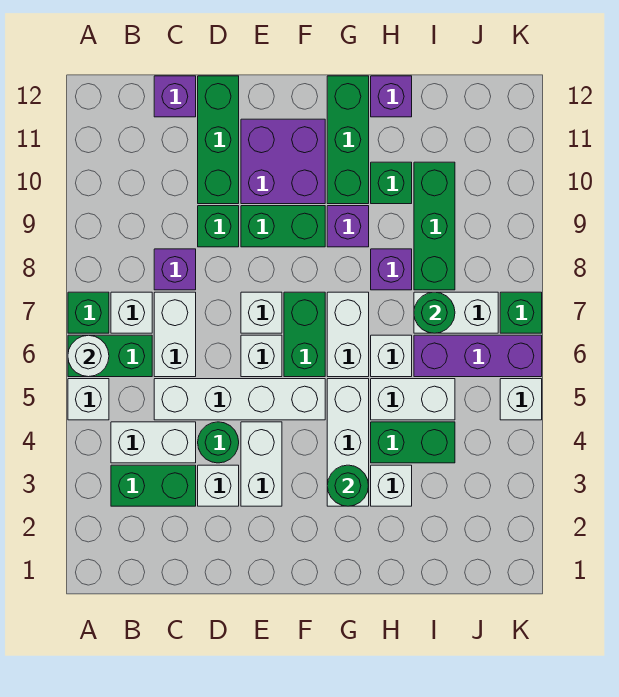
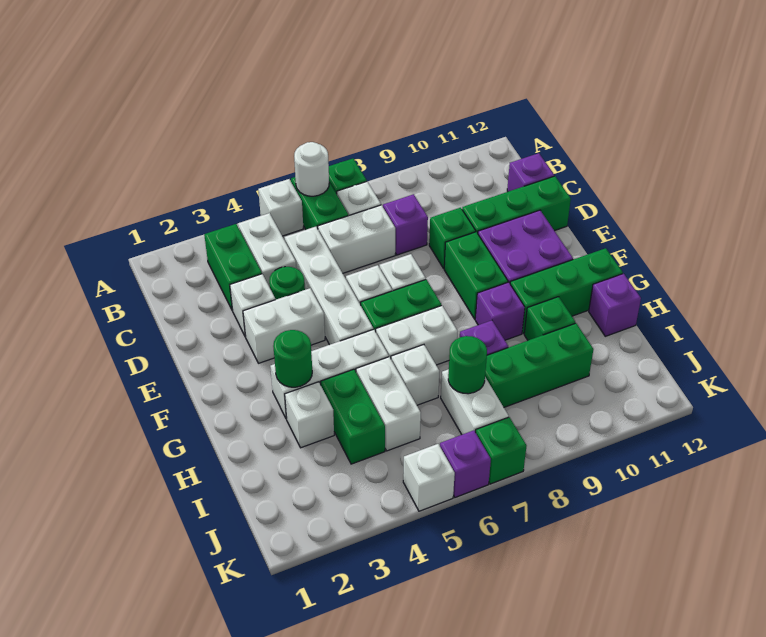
purple brick I6:K6 level 1 -> purple brick K6 level 1

